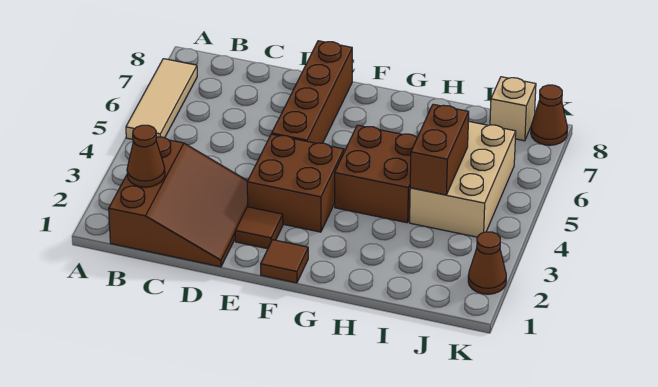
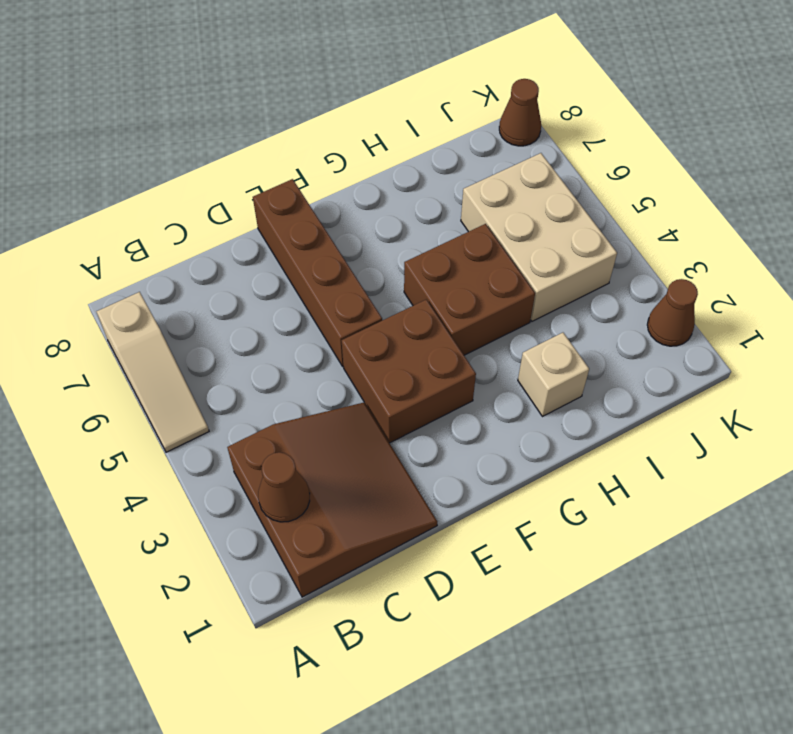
tan tile A5:A7 level 1 -> tan slope A5:A7 level 1 top 7
brown tile E2 level 1 -> none
brown tile F1 level 1 -> none
brown brick I4:I5 level 2 -> none
tan brick J8 level 1 -> tan brick H2 level 1

